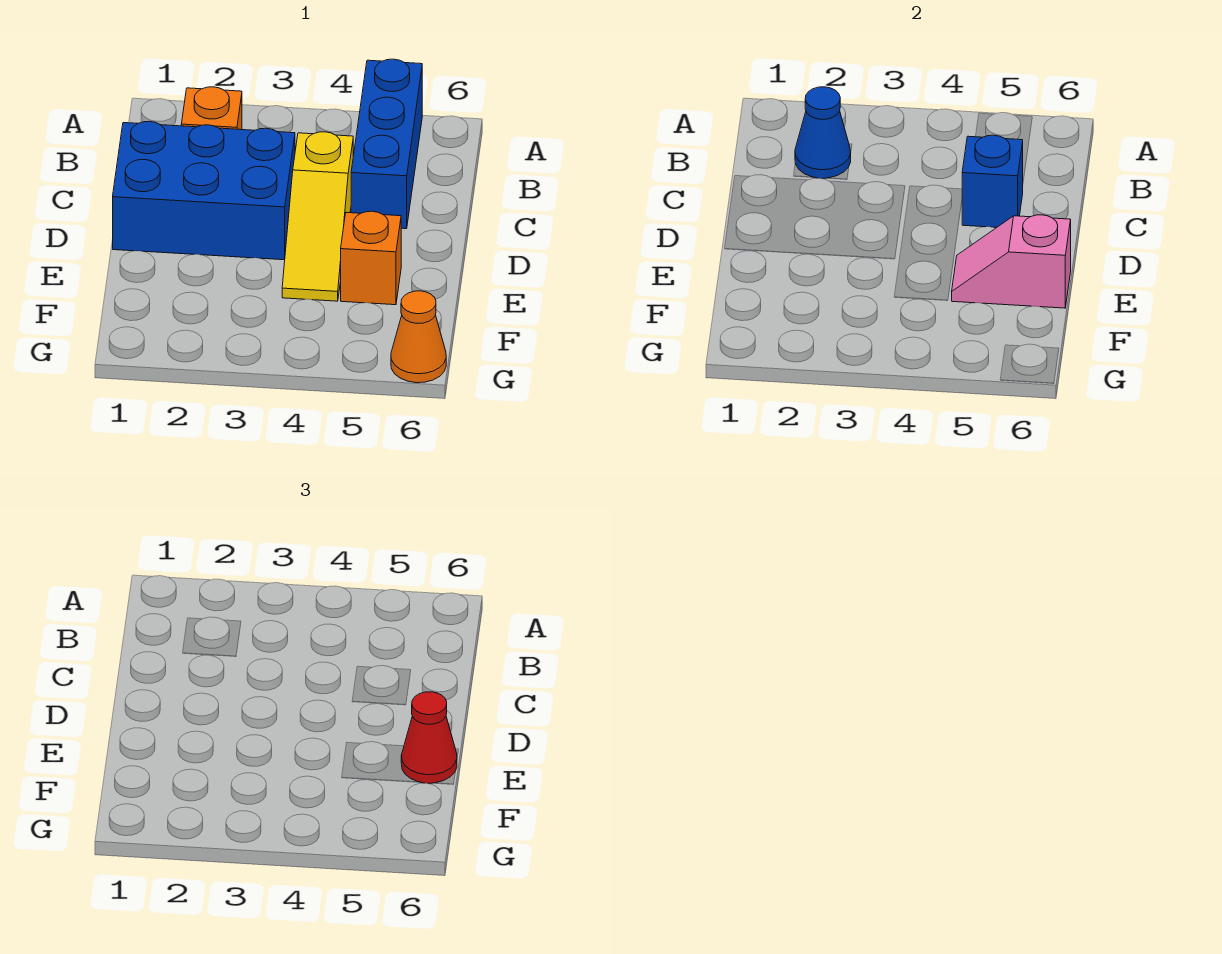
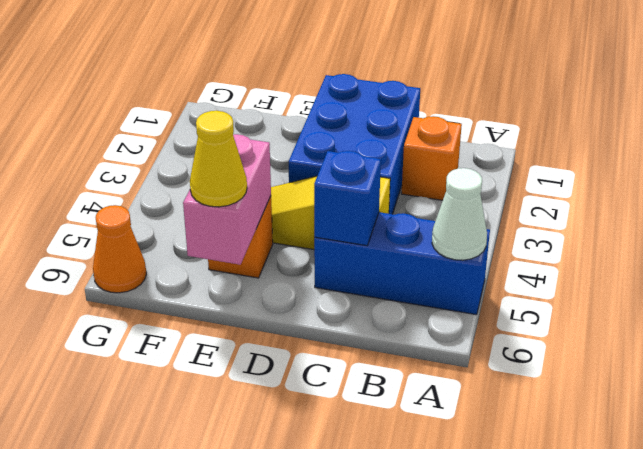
none -> white cone A5 level 2
blue cone B2 level 2 -> none
pink slope E5:E6 level 2 top 6 -> pink brick E5:E6 level 2
red cone E6 level 3 -> yellow cone E6 level 3

